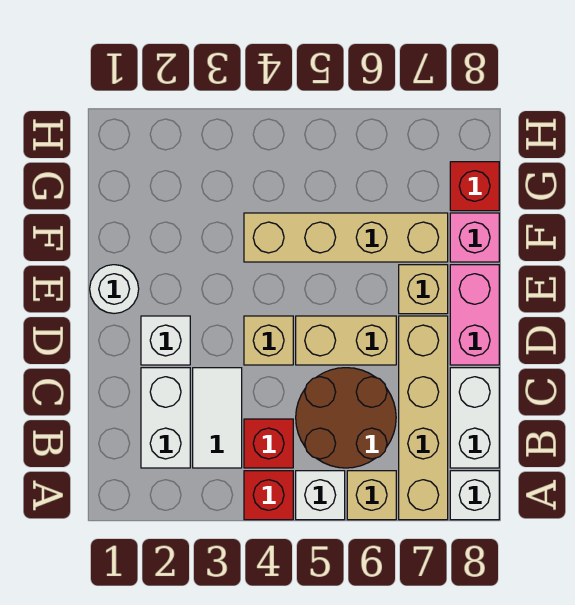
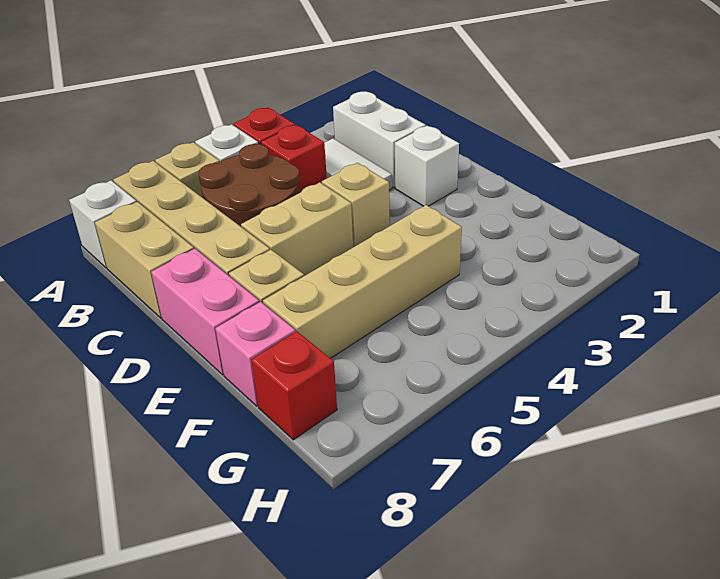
white brick B8:C8 level 1 -> tan brick B8:C8 level 1
white round brick E1 level 1 -> none

